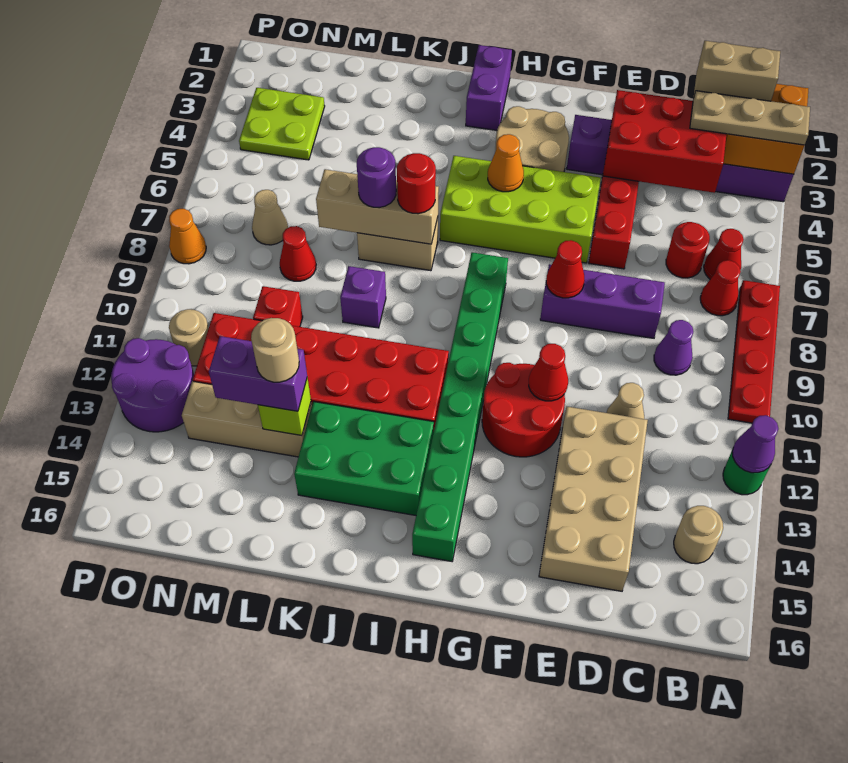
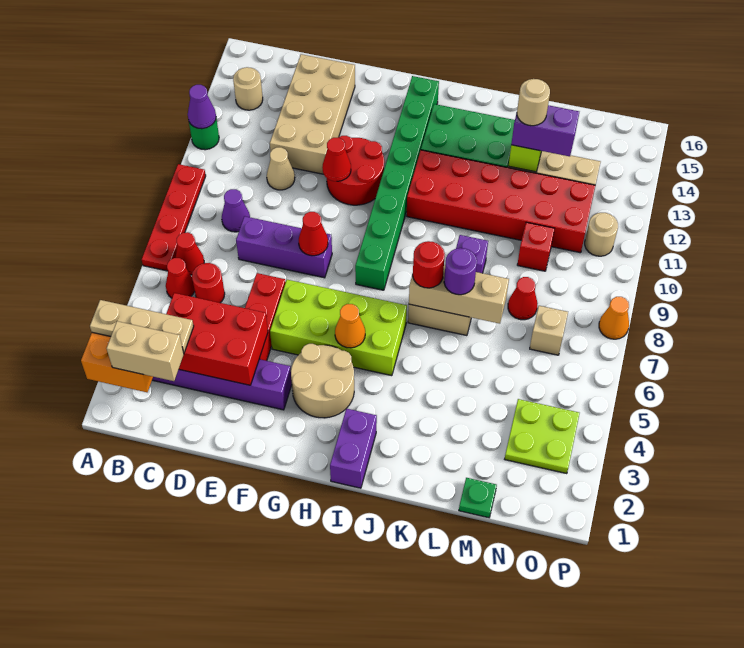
none -> green plate M1 level 1
tan cone N7 level 1 -> tan brick N7 level 1
purple round brick O12:P13 level 1 -> none

